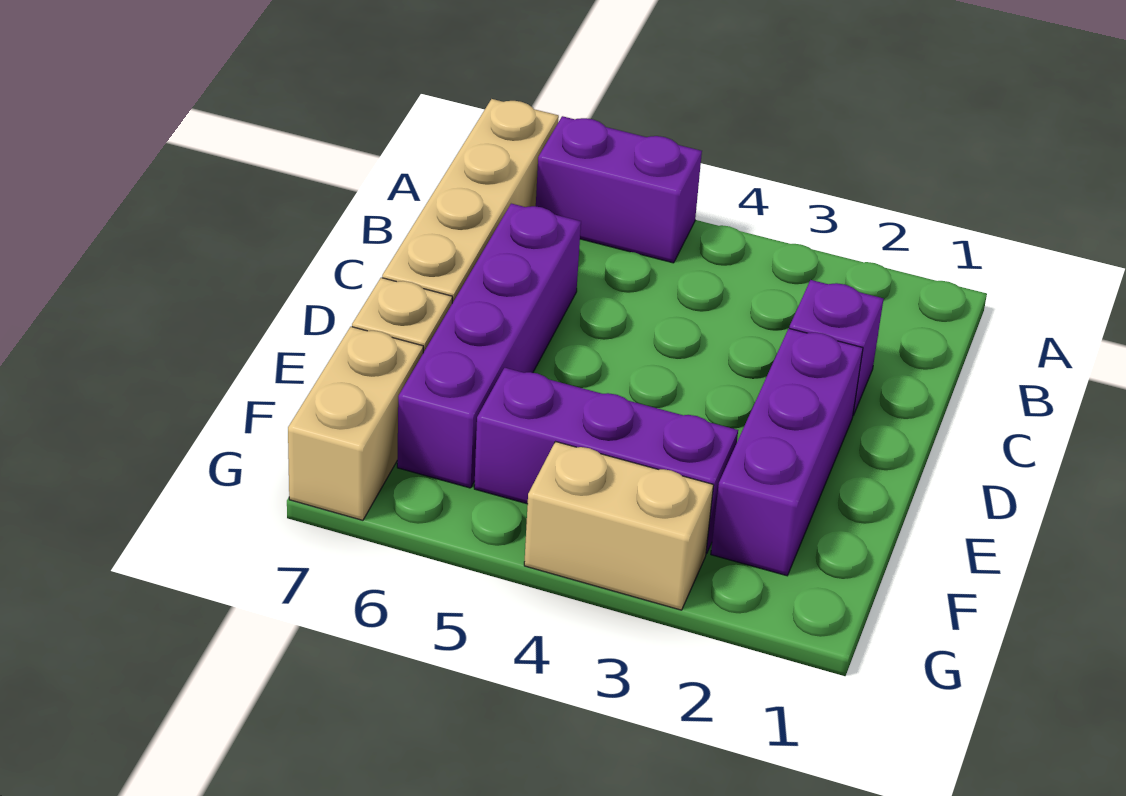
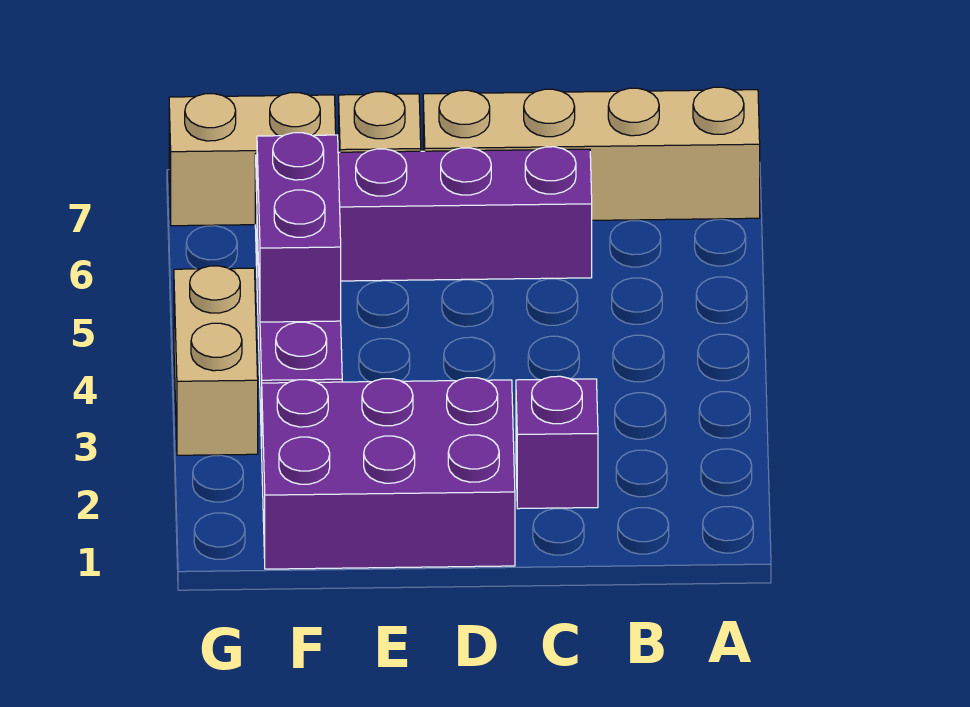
purple brick A5:A6 level 1 -> purple brick F4:F5 level 2
purple brick D2:F2 level 1 -> purple brick D1:F2 level 1

